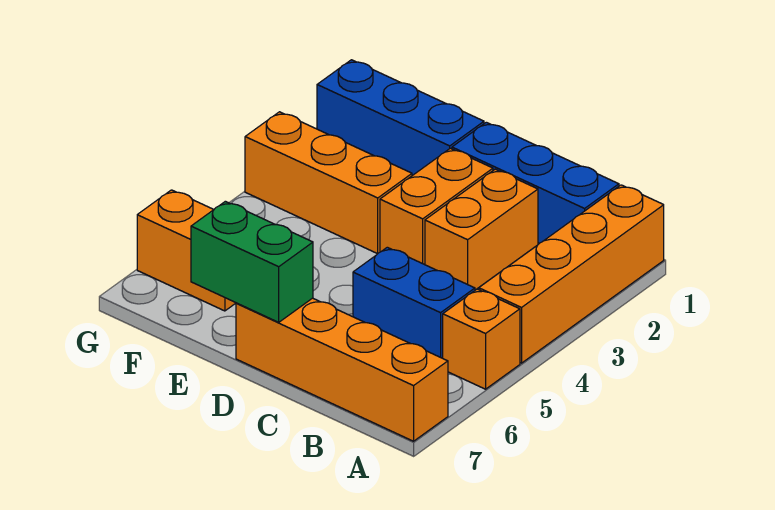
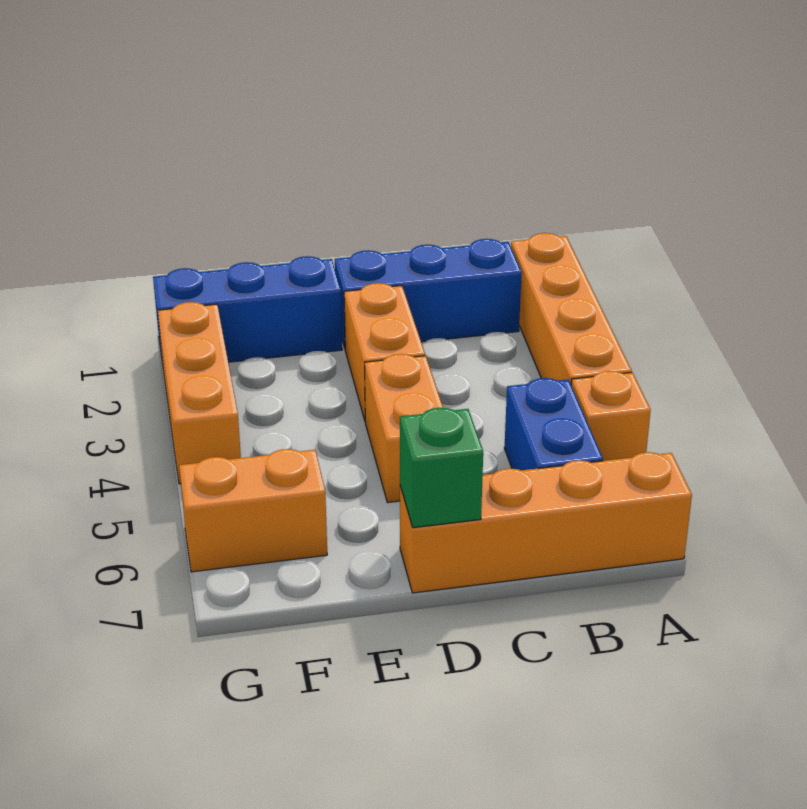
blue brick B5:C5 level 1 -> blue brick B5:B6 level 1
orange brick C2:C3 level 1 -> orange brick D4:D5 level 1
green brick D7:E7 level 2 -> green brick D7 level 2
orange brick E3:G3 level 1 -> orange brick G2:G4 level 1

